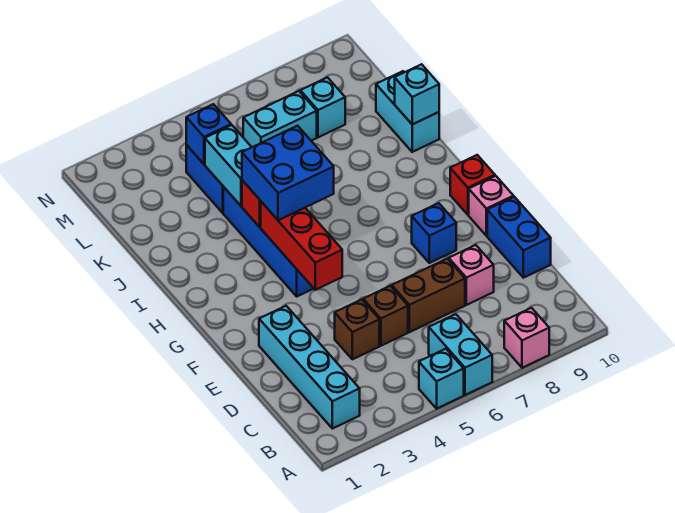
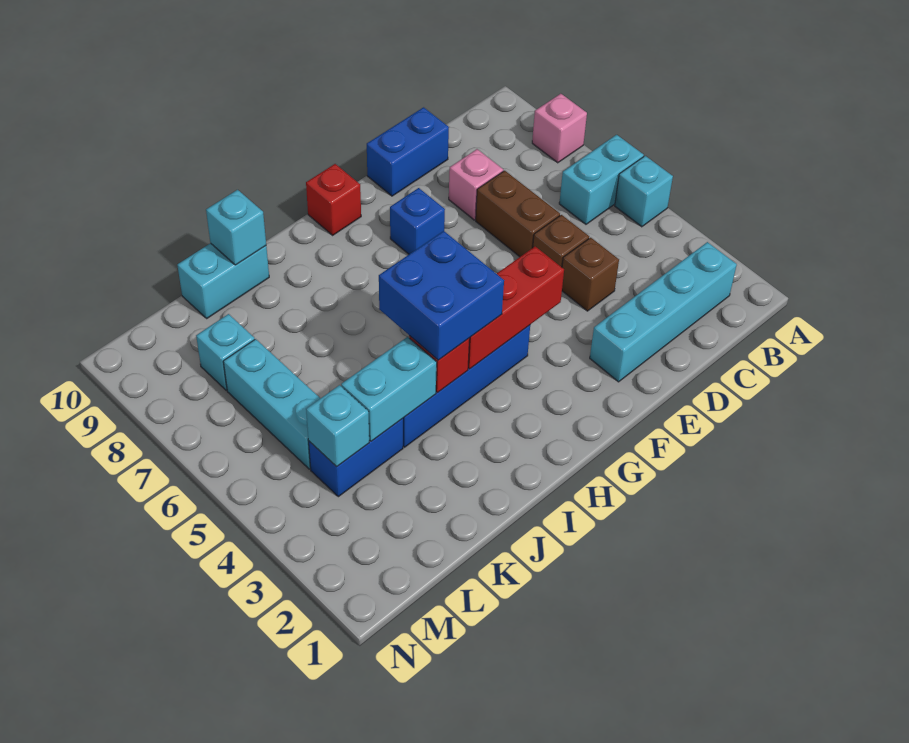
pink brick F10 level 1 -> none
blue brick L4 level 2 -> cyan brick L4 level 2
cyan brick L6:L7 level 1 -> cyan brick L5:L7 level 1

